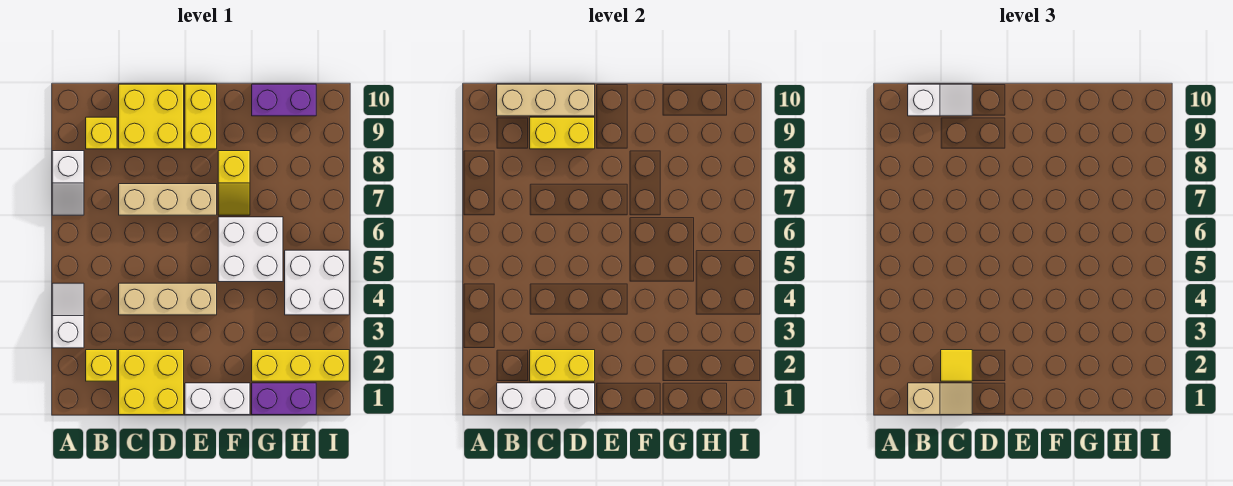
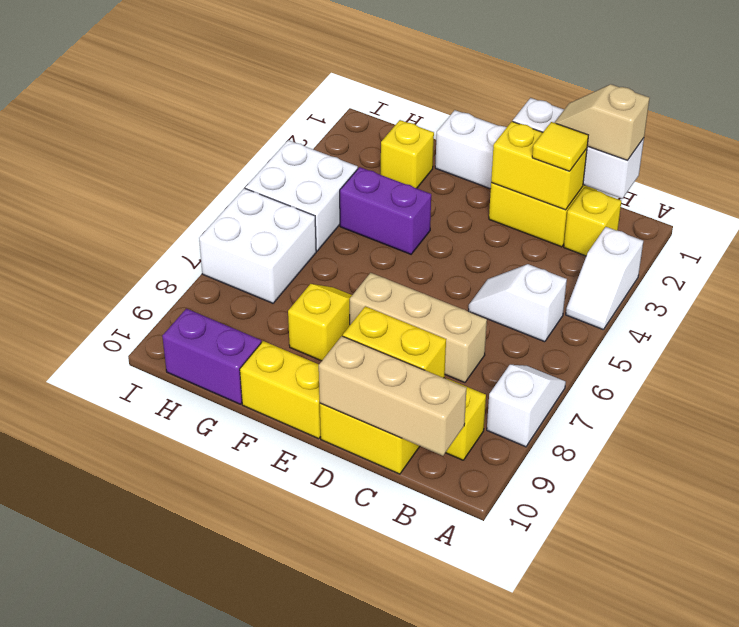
white slope B10:C10 level 3 top B -> white slope B5:C5 level 1 top B
tan brick C4:E4 level 1 -> none
yellow brick E9:E10 level 1 -> yellow brick E10:F10 level 1
white brick F5:G6 level 1 -> white brick H6:I7 level 1
purple brick G1:H1 level 1 -> purple brick F4:G4 level 1
yellow brick G2:I2 level 1 -> yellow brick G2 level 1

